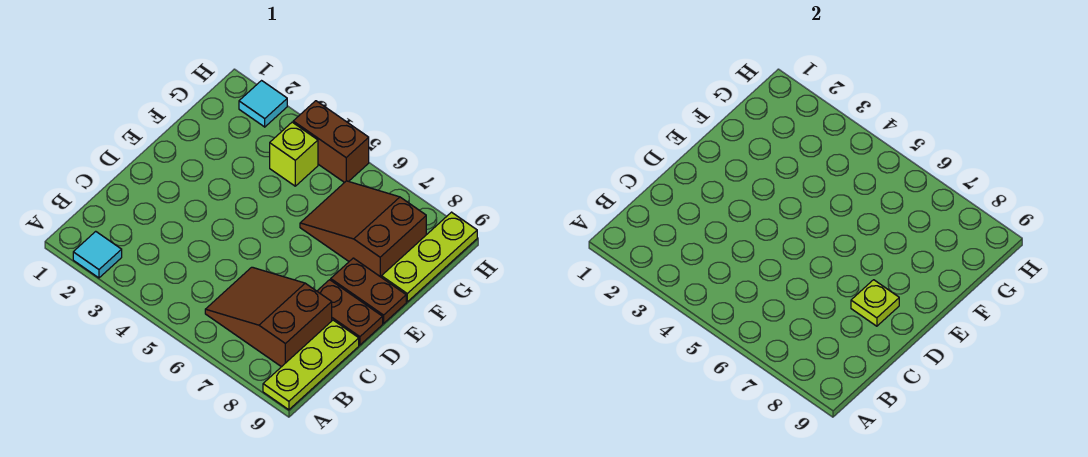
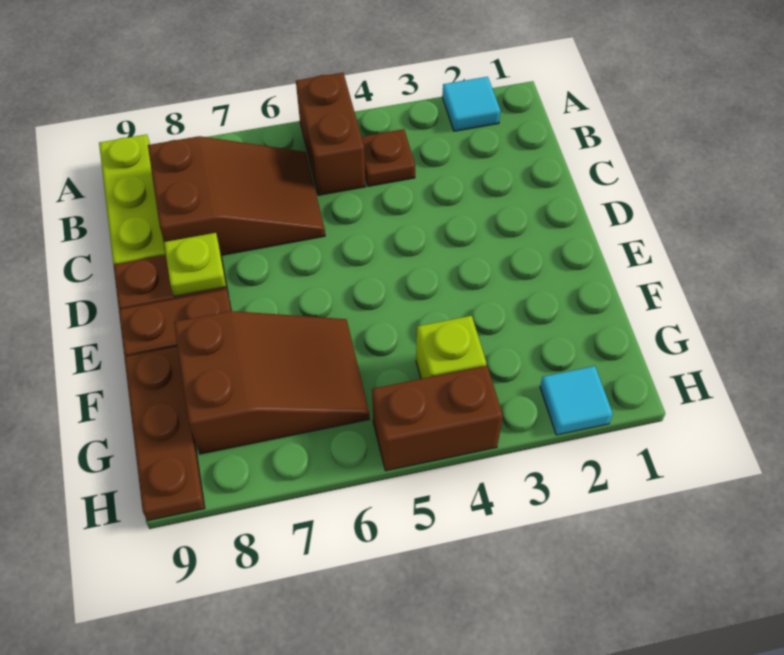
none -> brown brick A5:B5 level 1
none -> brown plate B4 level 1
lime plate F9:H9 level 1 -> brown plate F9:H9 level 1

